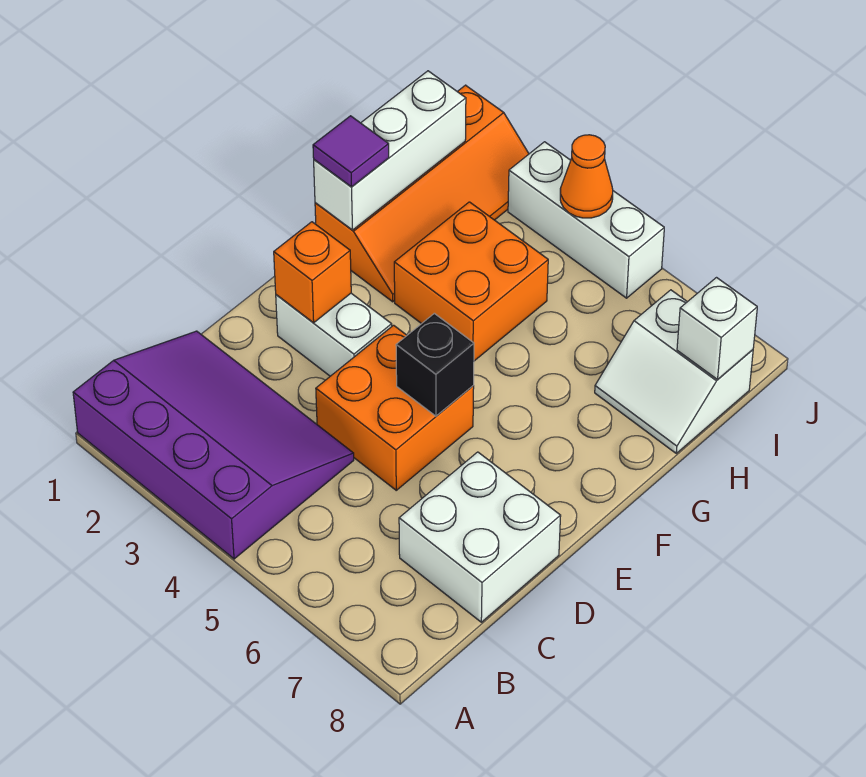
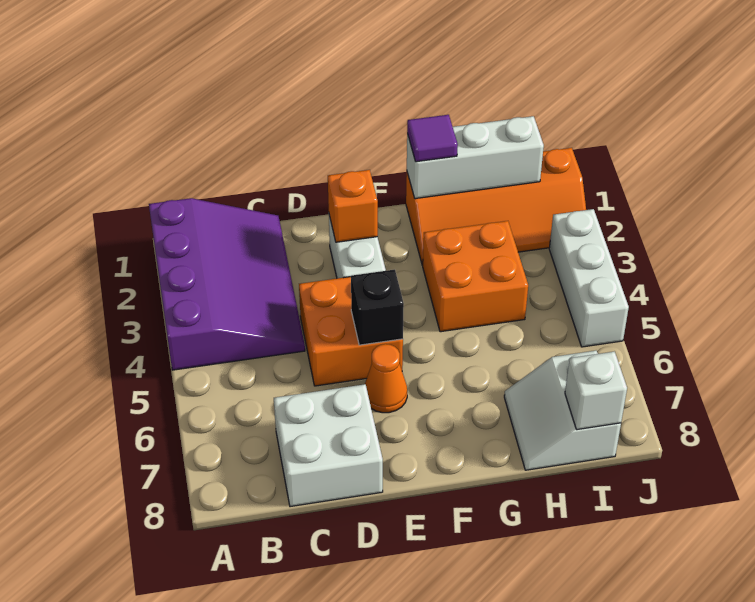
orange cone J4 level 2 -> orange cone E6 level 1

